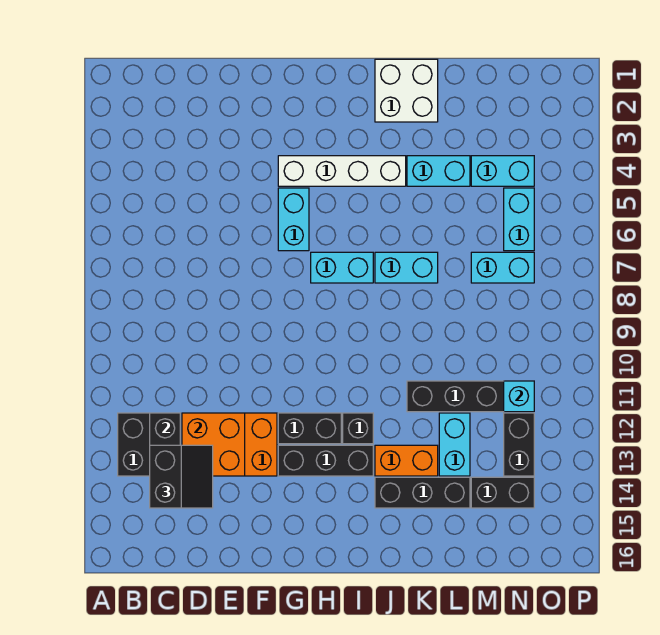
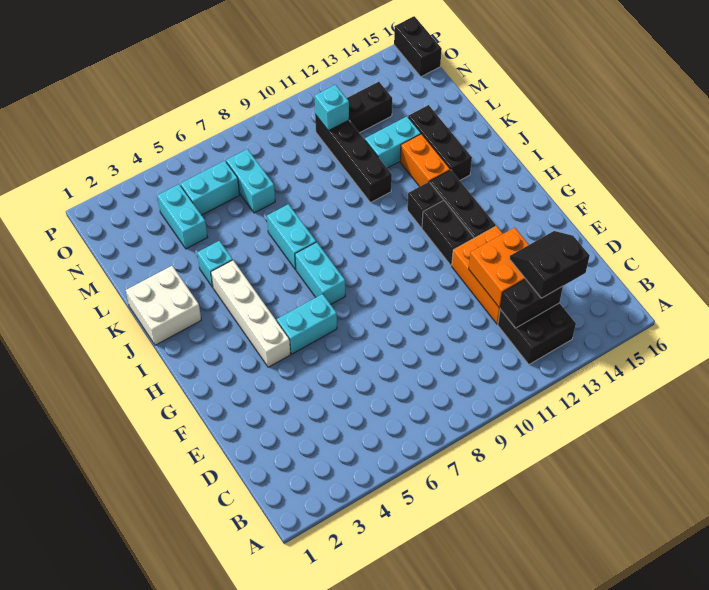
cyan brick K4:L4 level 1 -> cyan brick K4 level 1
black brick M14:N14 level 1 -> black brick O16:P16 level 1

